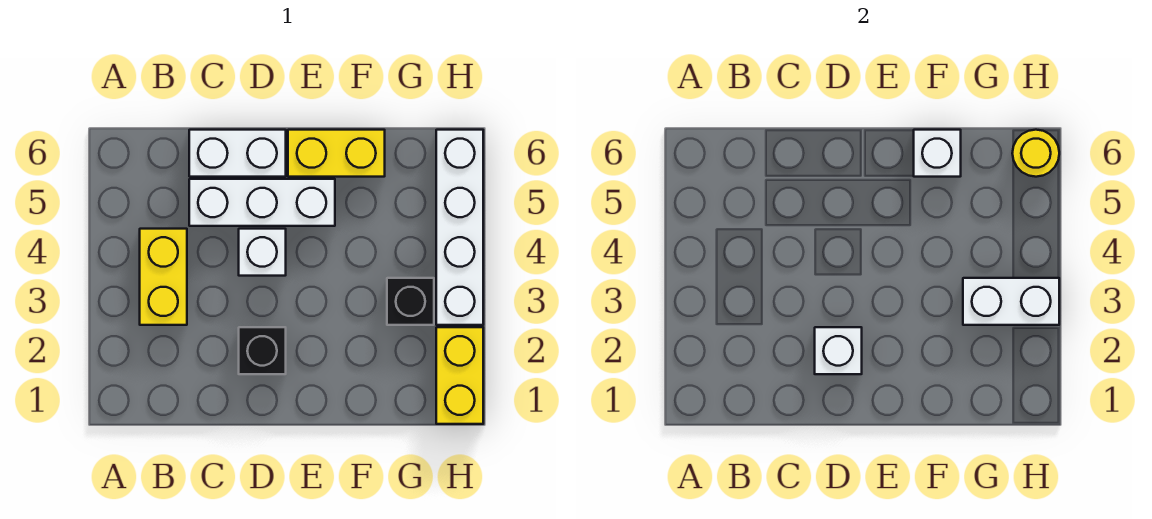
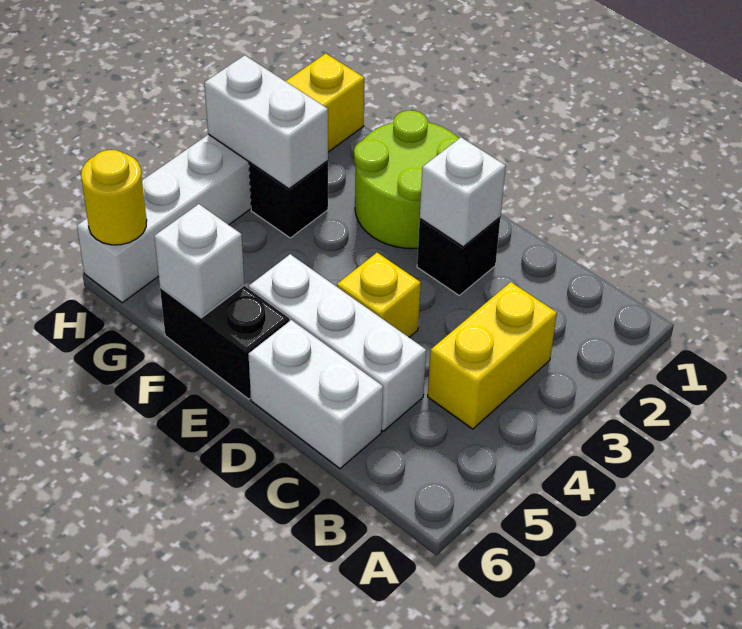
white brick D4 level 1 -> yellow brick D4 level 1
none -> lime round brick E1:F2 level 1
yellow brick E6:F6 level 1 -> black brick E6:F6 level 1

